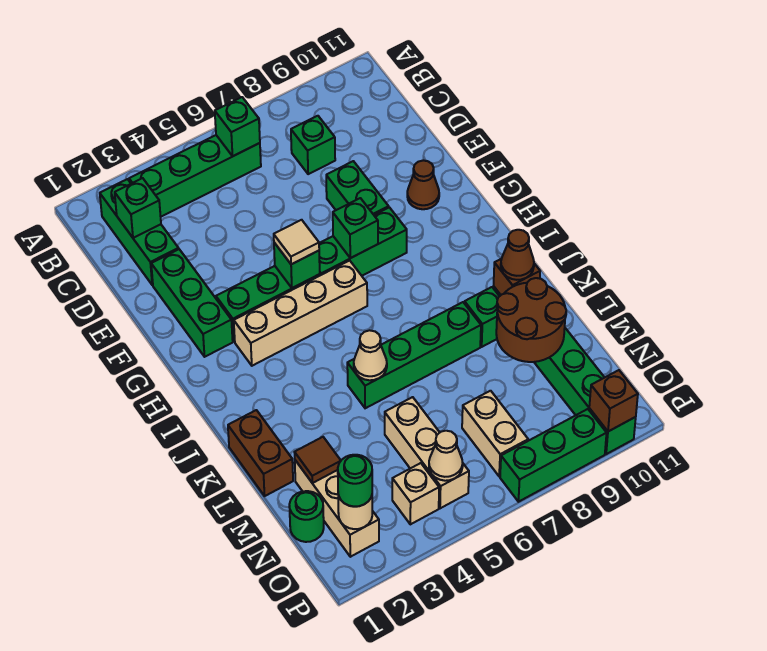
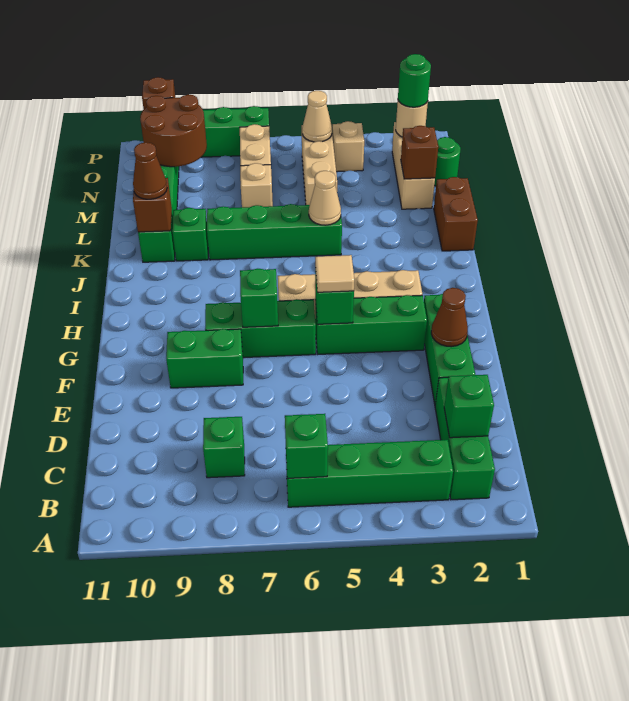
green brick E8:F8 level 1 -> green brick F8:F9 level 1
brown cone F10 level 1 -> brown cone F2 level 2
brown round brick L9:M10 level 2 -> brown round brick N9:O10 level 2
brown tile M2 level 2 -> brown brick M2 level 2
none -> tan brick M7 level 1

